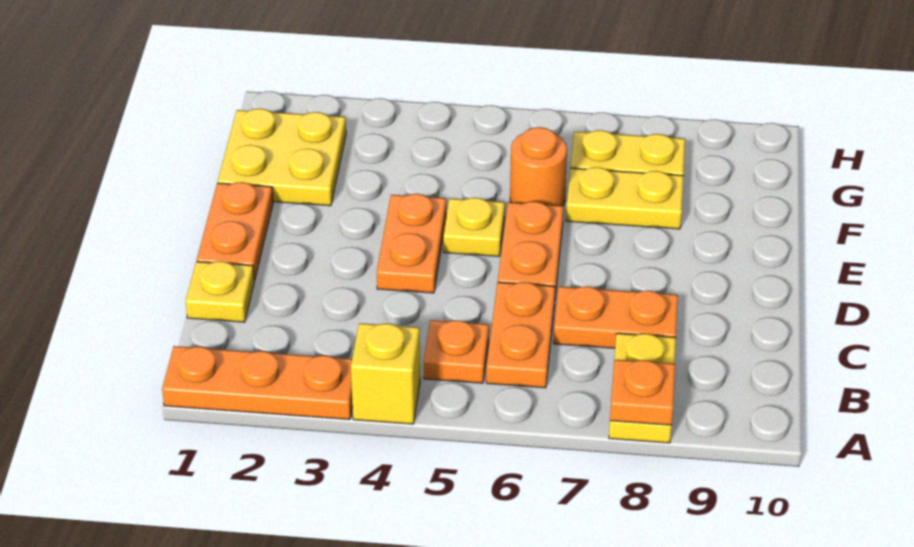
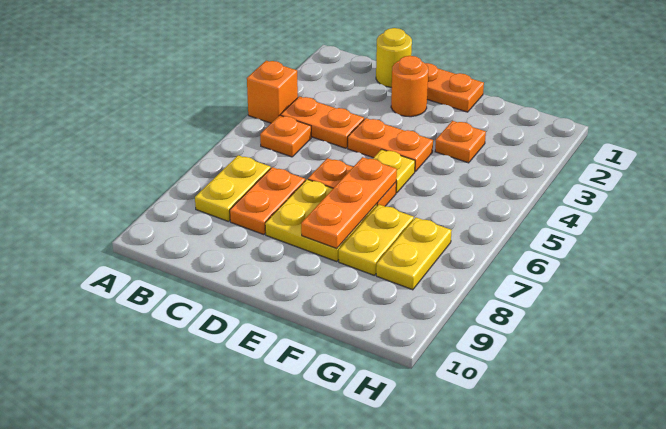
orange plate A1:A3 level 1 -> orange plate E6:E8 level 2
yellow brick A4 level 1 -> orange brick A4 level 1
yellow plate A8:B8 level 1 -> yellow plate B7:B8 level 1
orange plate A8 level 2 -> orange plate F3 level 1
orange plate B6:C6 level 1 -> orange plate B4:C4 level 1
yellow plate C1 level 1 -> yellow round brick C1 level 1
yellow plate F1:G2 level 1 -> yellow plate D7:E8 level 1
orange round brick F6 level 1 -> orange round brick D2 level 1

